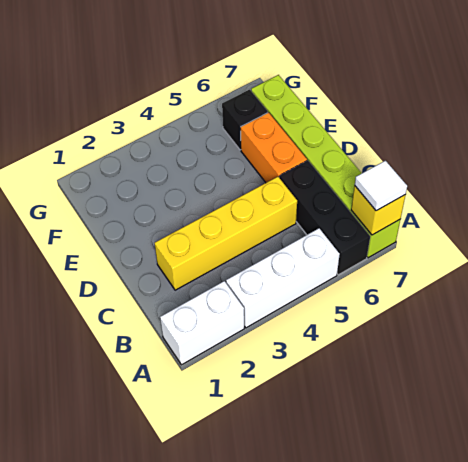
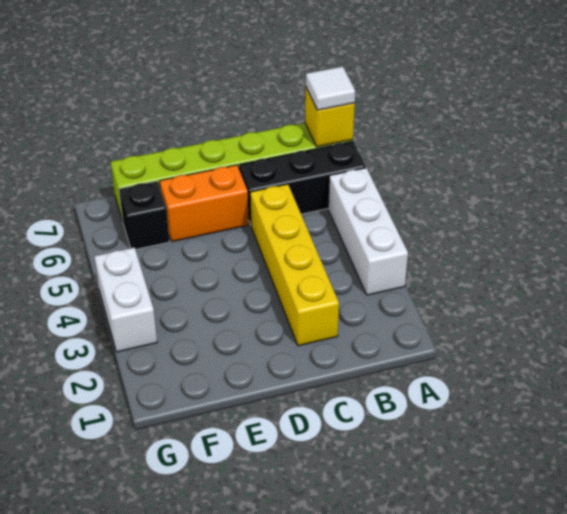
white brick A1:A2 level 1 -> white brick G3:G4 level 1

